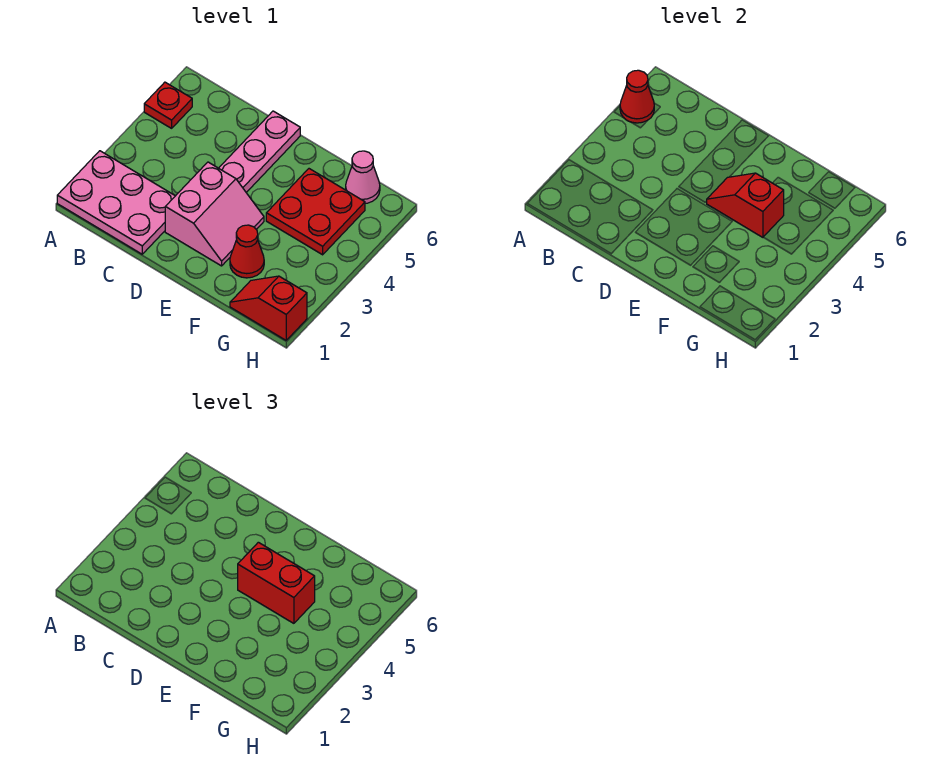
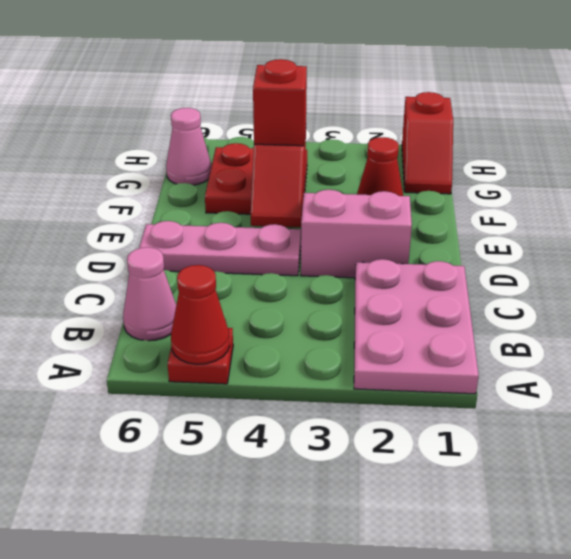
none -> pink cone B6 level 1
red brick E4:F4 level 3 -> red brick F4 level 3

